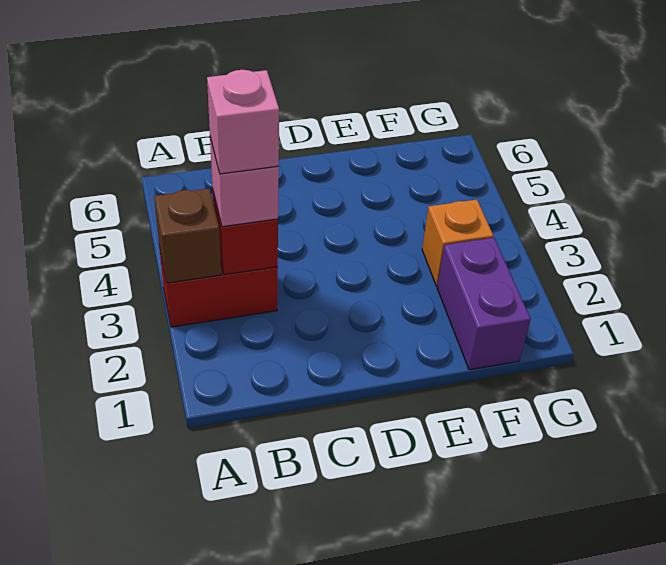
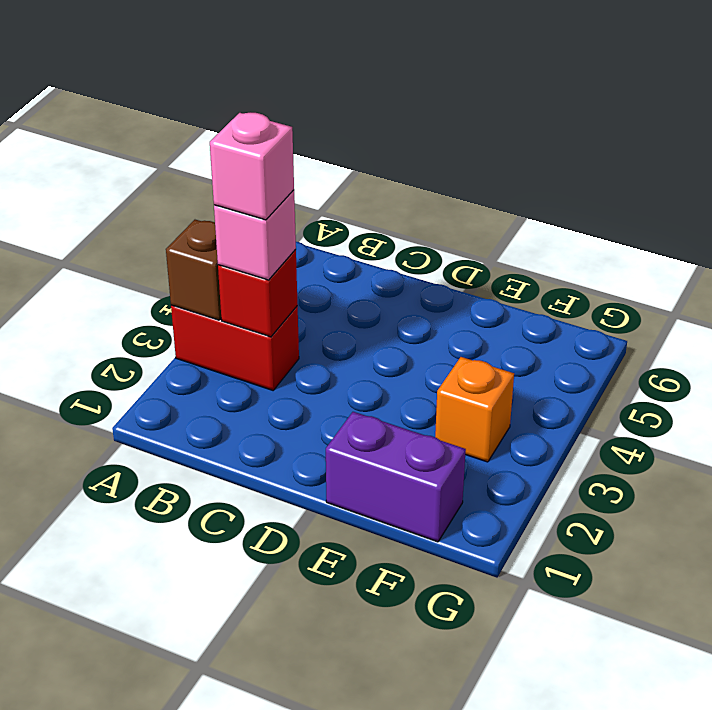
purple brick F1:F2 level 1 -> purple brick E1:F1 level 1

